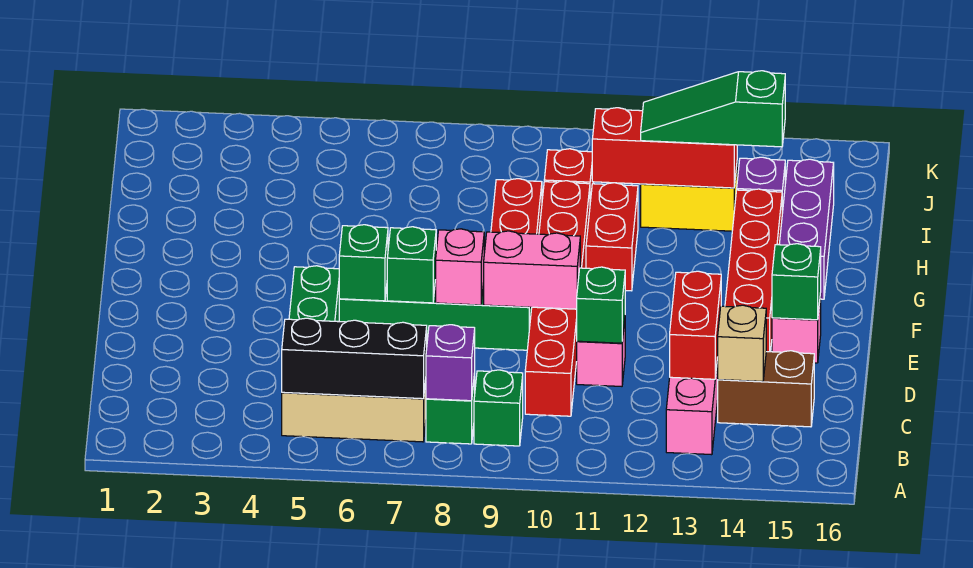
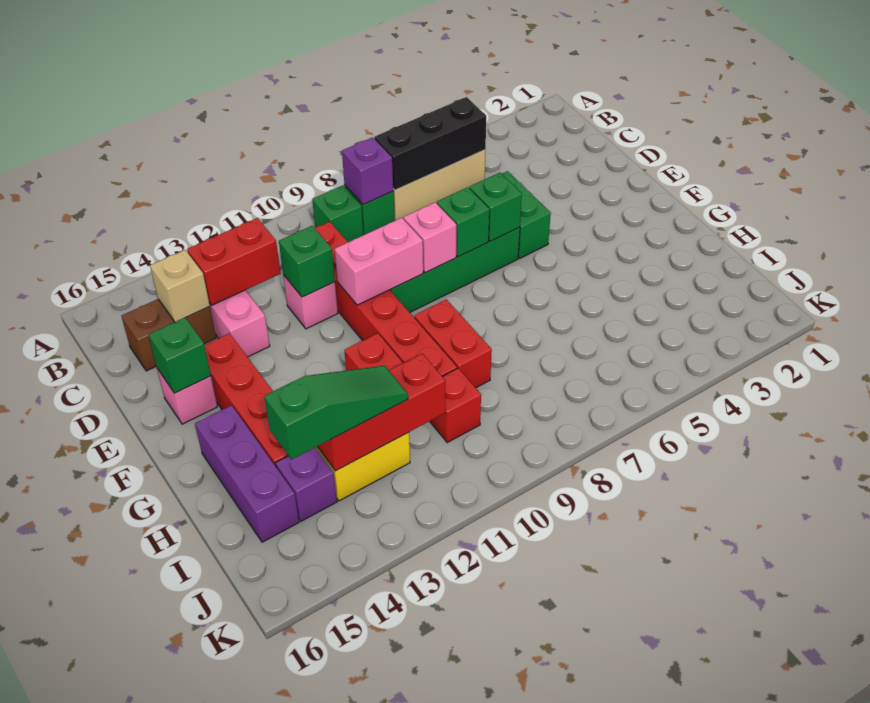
red brick C13:D13 level 2 -> red brick C12:C13 level 2

